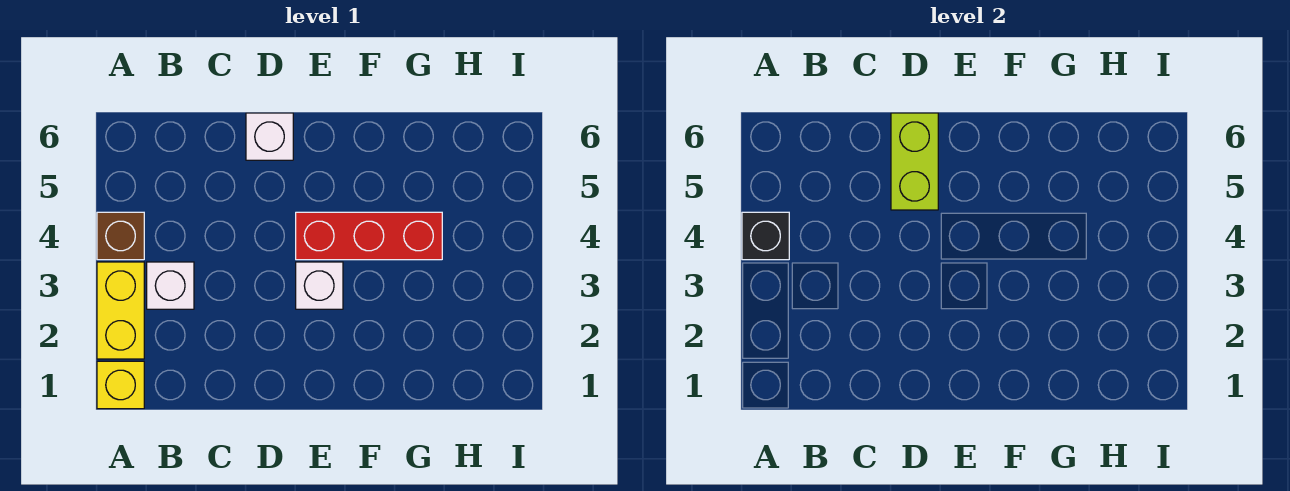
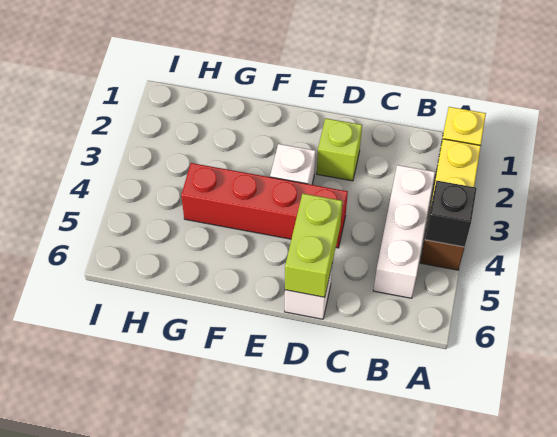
white brick B3 level 1 -> white brick B3:B5 level 1
none -> lime brick D2 level 1
red brick E4:G4 level 1 -> red brick D4:G4 level 1

